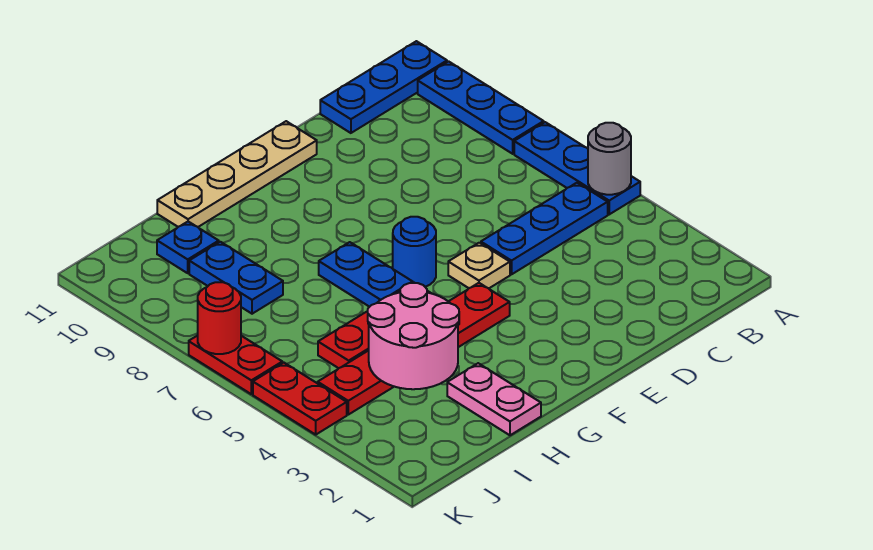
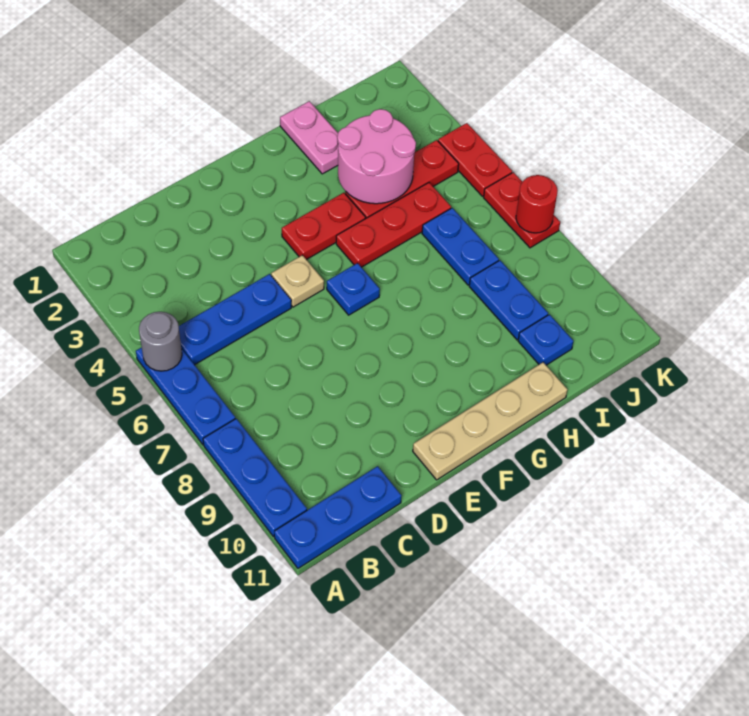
blue round brick F6 level 1 -> blue plate F6 level 1
blue plate G6:G7 level 1 -> blue plate I6:I7 level 1

